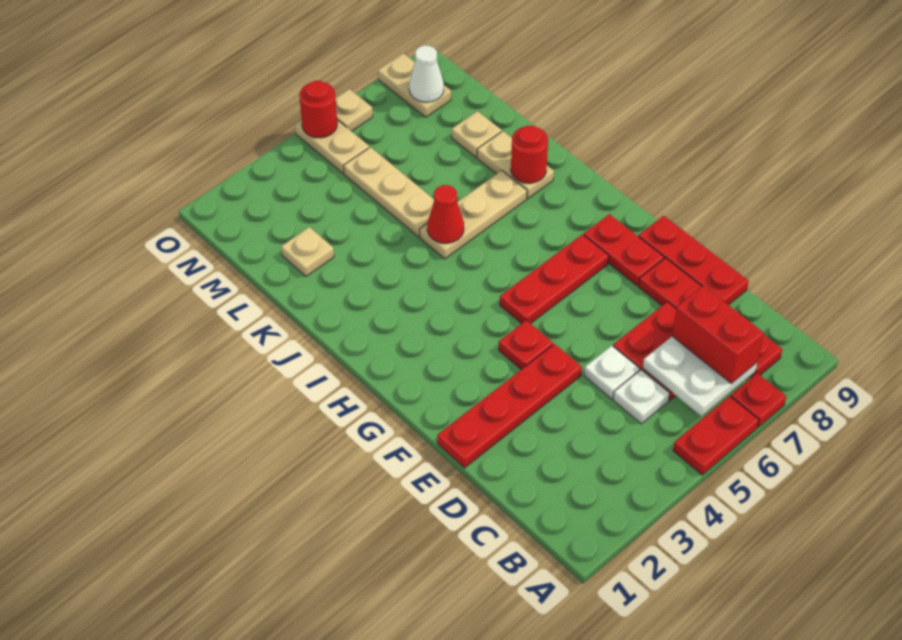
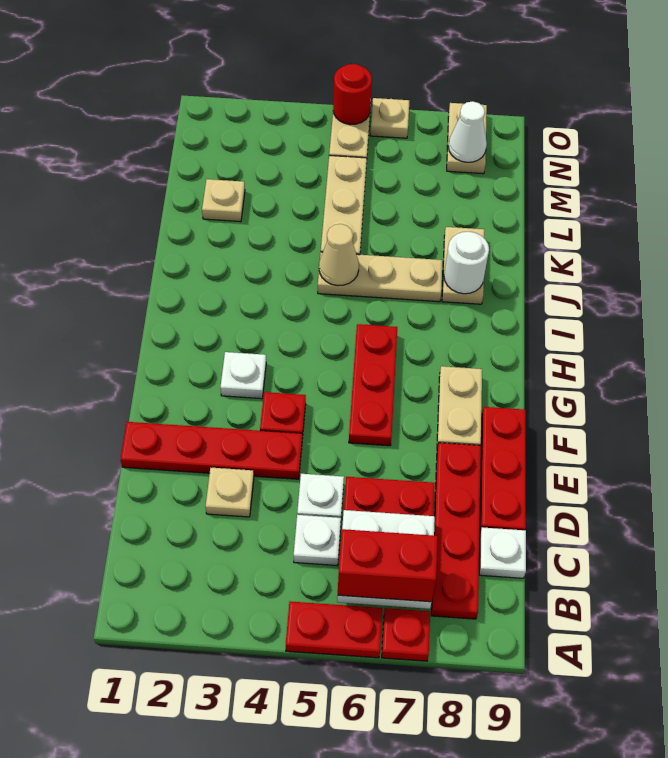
red brick B7:C7 level 3 -> red brick B6:B7 level 3
none -> white plate C9 level 1
red plate F8:G8 level 1 -> tan plate F8:G8 level 1
none -> white plate G3 level 1
red plate G5:G7 level 1 -> red plate F6:H6 level 1
red cone J5 level 2 -> tan cone J5 level 2
red round brick J8 level 2 -> white round brick J8 level 2
tan plate L8 level 1 -> tan plate D3 level 1

